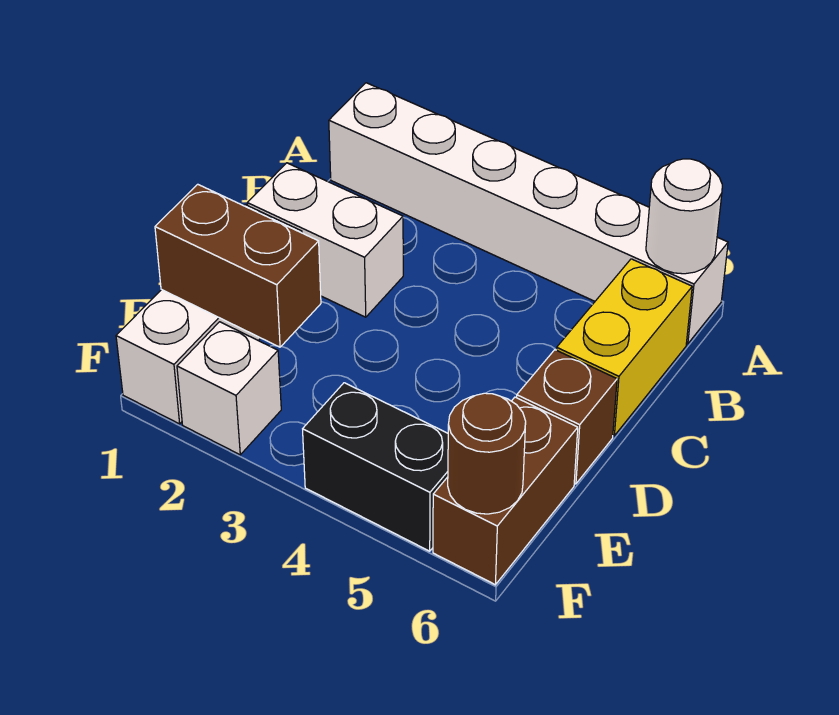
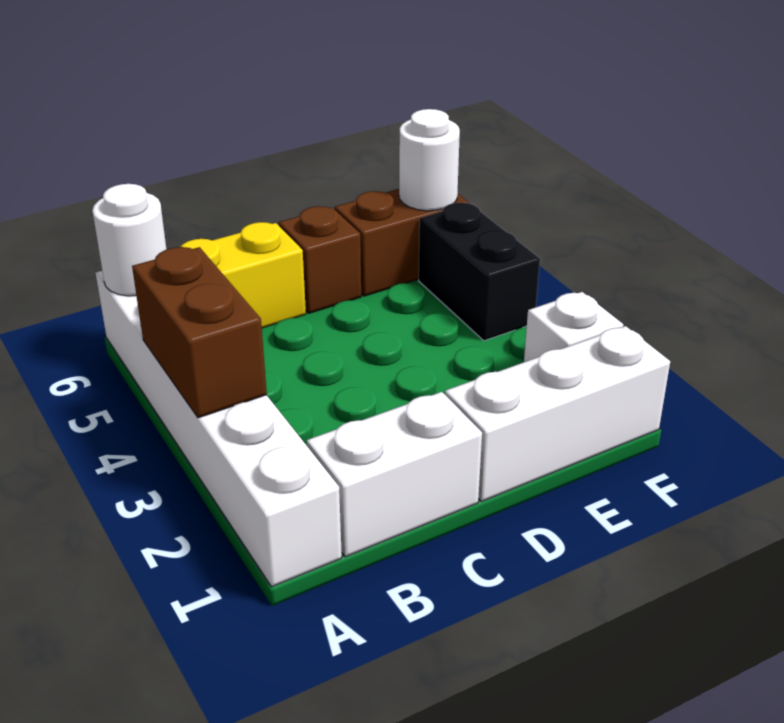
white brick C1:C2 level 1 -> white brick B1:C1 level 1
brown brick E1:E2 level 2 -> brown brick A3:A4 level 2
brown round brick F6 level 2 -> white round brick F6 level 2

